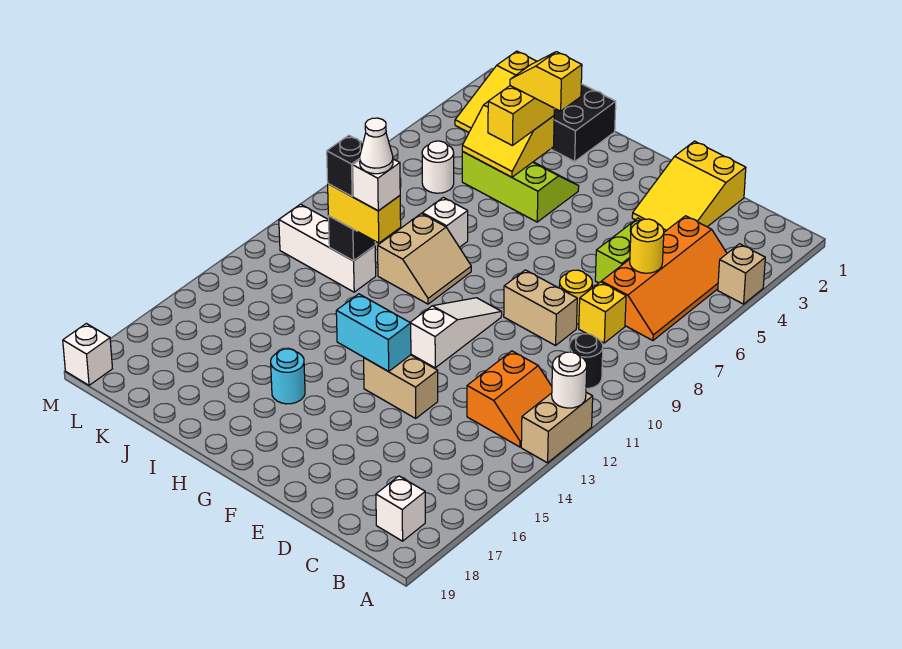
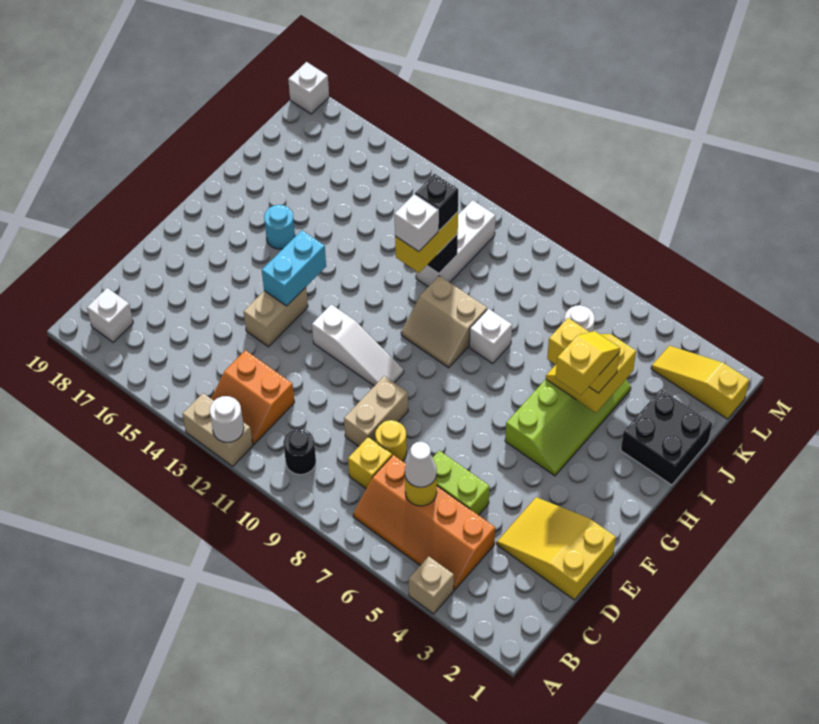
lime slope H4:J5 level 1 top 5 -> lime slope G4:J5 level 1 top 5
white cone I11 level 5 -> white cone C6 level 3

